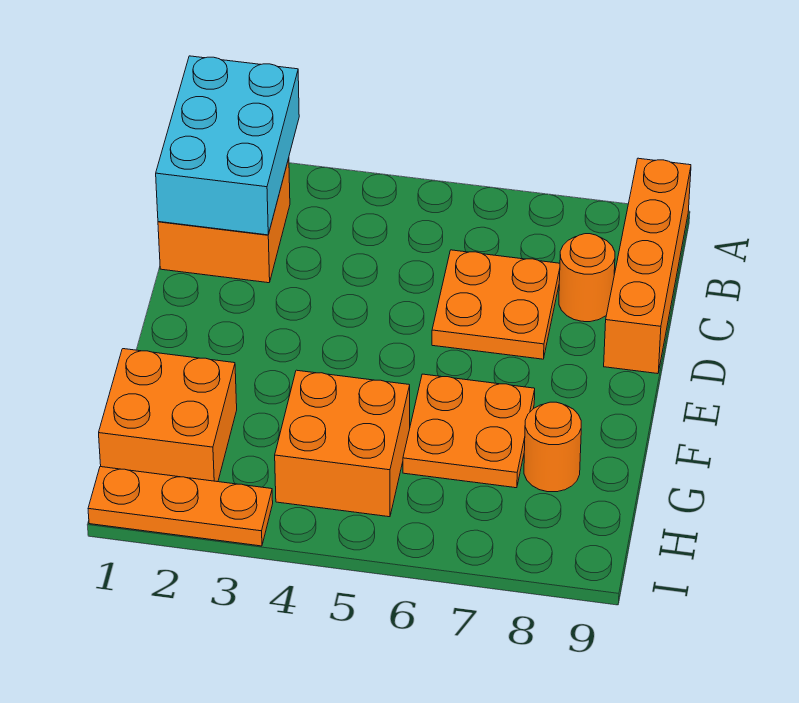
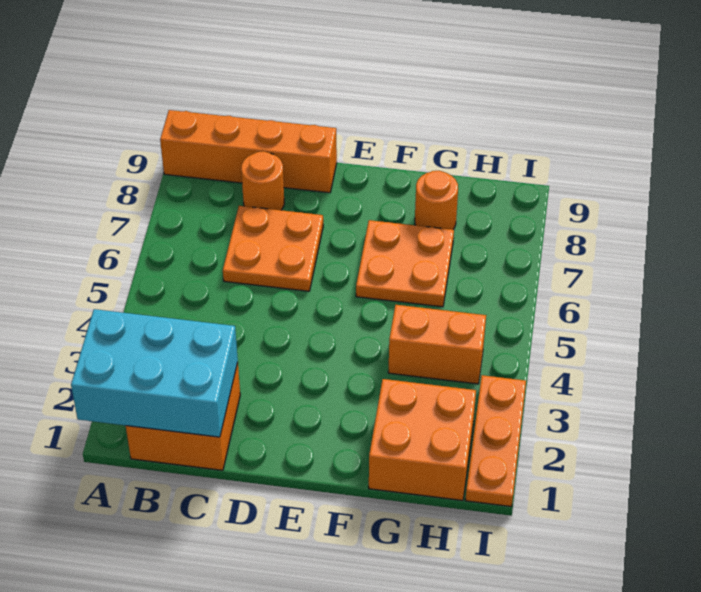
orange brick G4:H5 level 1 -> orange brick G4:H4 level 1

